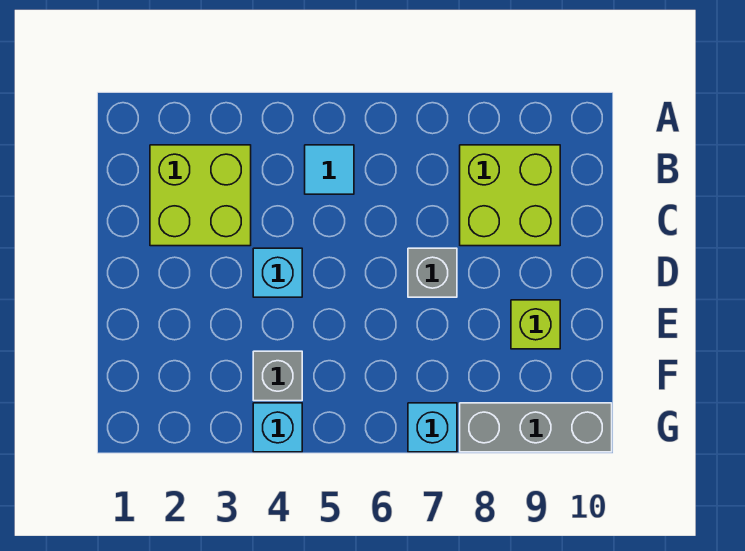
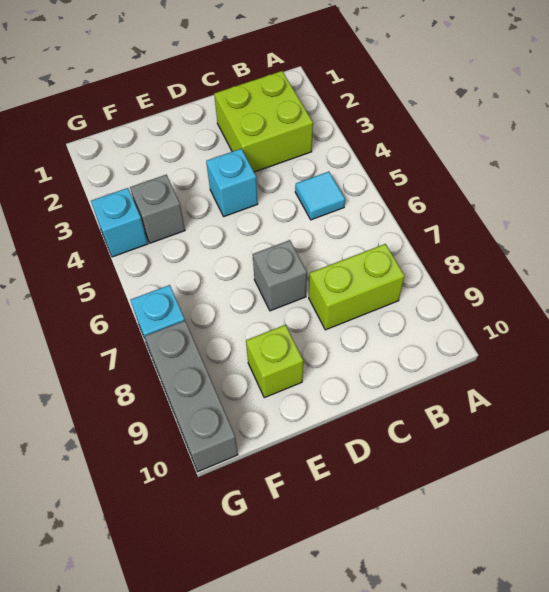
lime brick B8:C9 level 1 -> lime brick B8:C8 level 1

